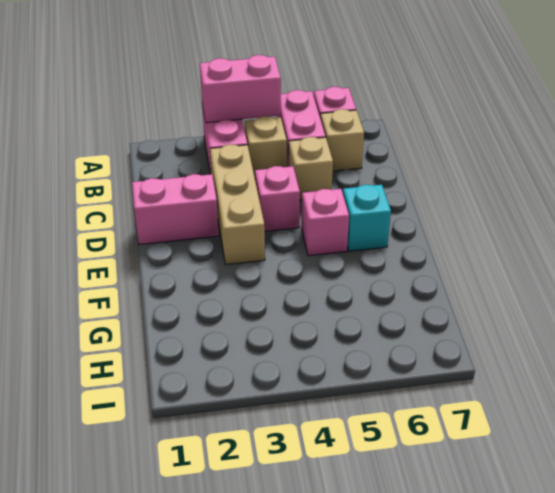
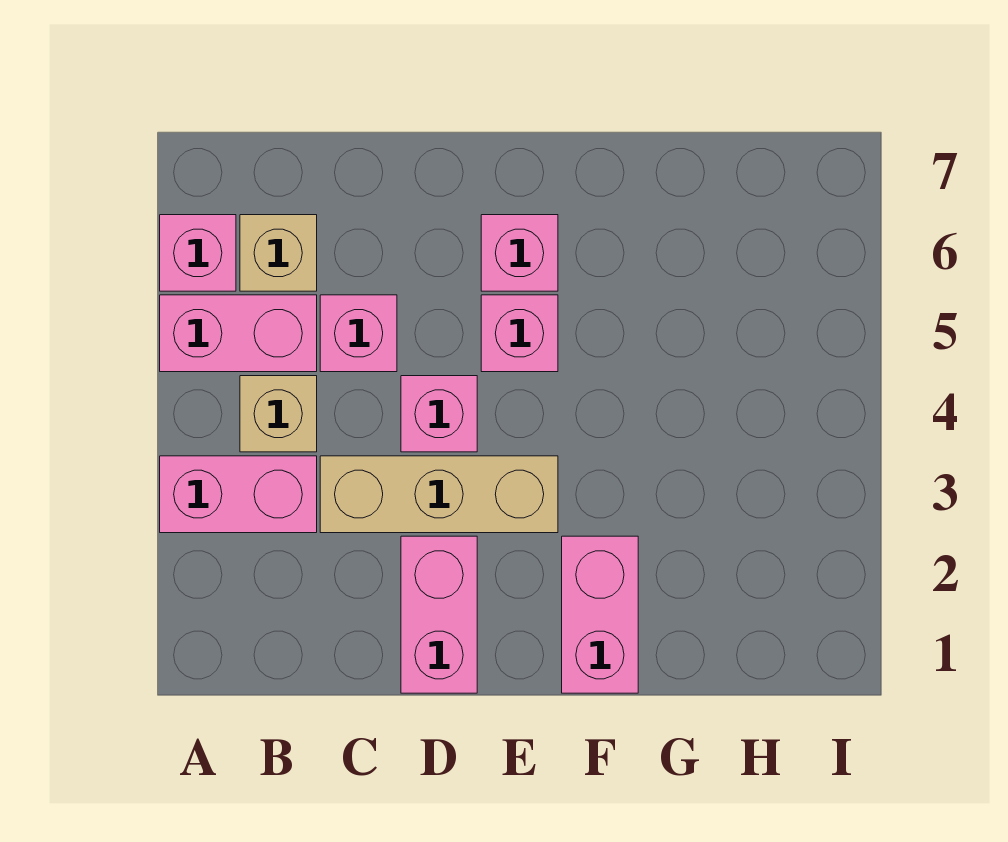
pink brick A3:A4 level 2 -> pink brick F1:F2 level 1
tan brick C5 level 1 -> pink brick C5 level 1
cyan brick E6 level 1 -> pink brick E6 level 1

